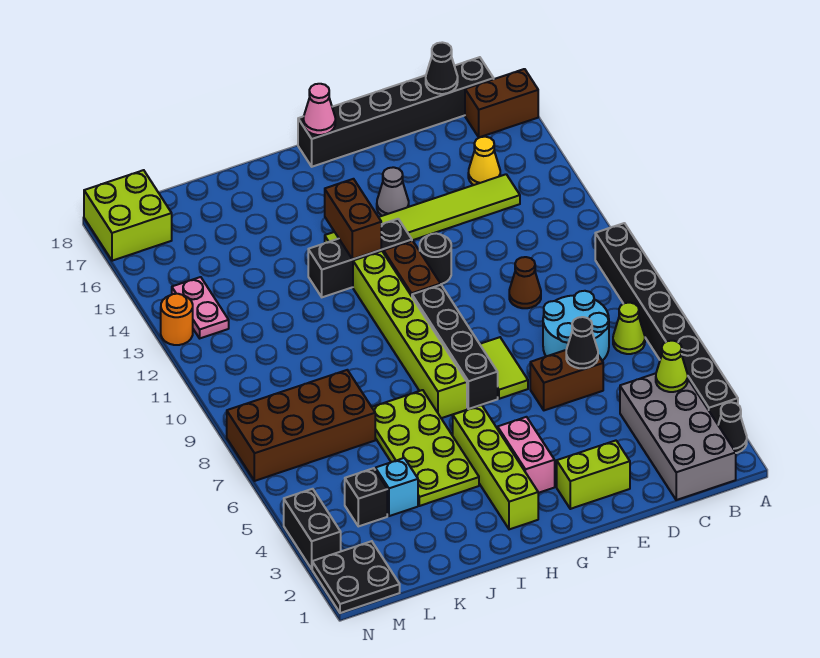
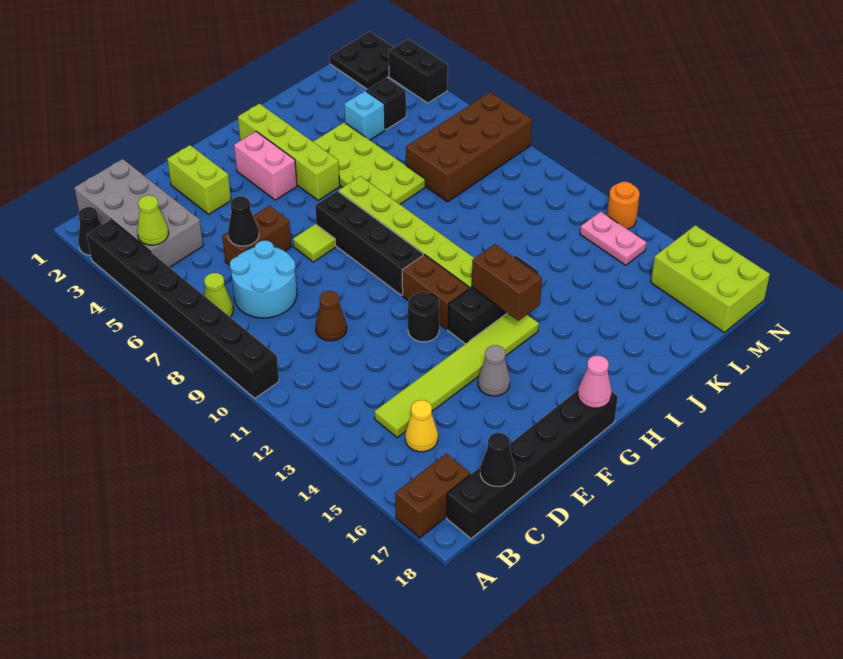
lime brick E2:F2 level 1 -> lime brick E2:E3 level 1
lime tile F7:F8 level 1 -> lime tile F7 level 1
lime brick M17:N18 level 1 -> lime brick M16:N18 level 1

